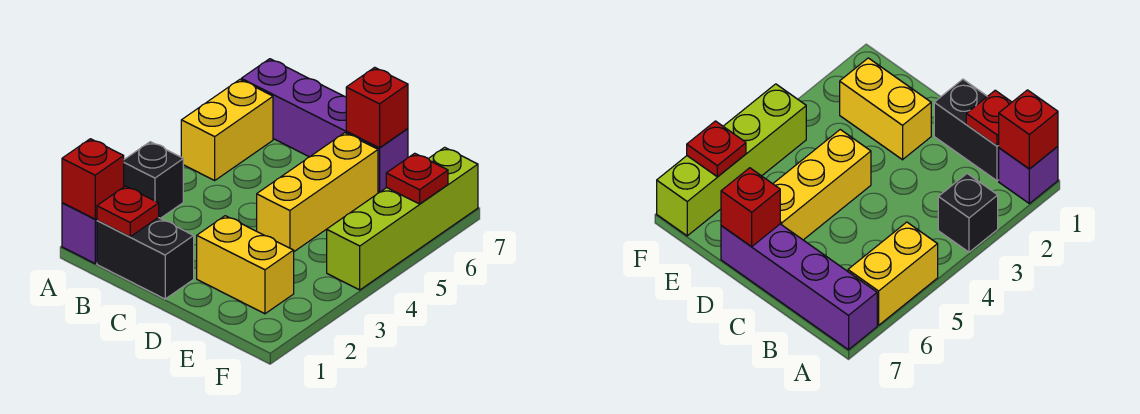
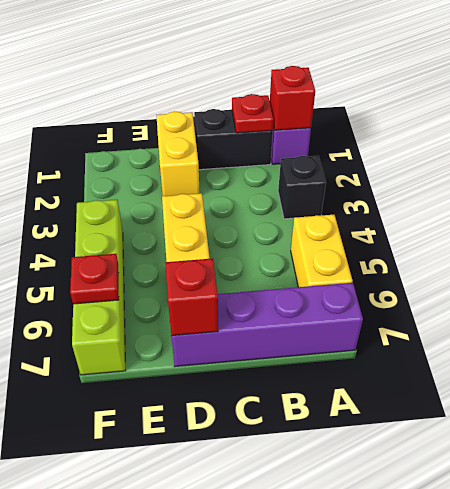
yellow brick D2:E2 level 1 -> yellow brick D1:D2 level 1

